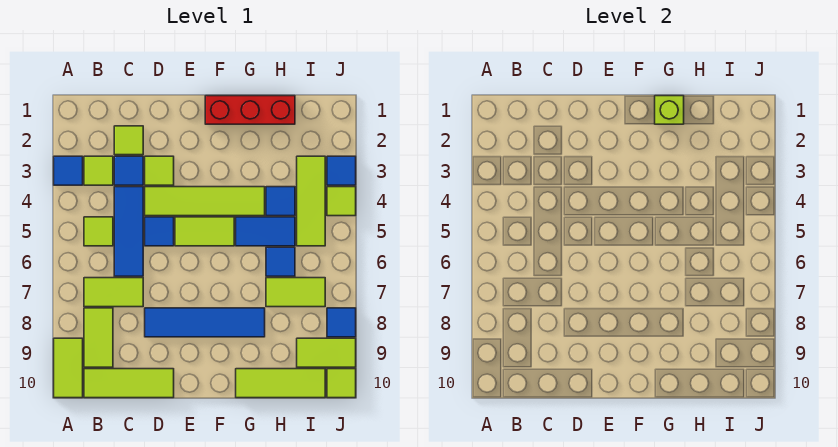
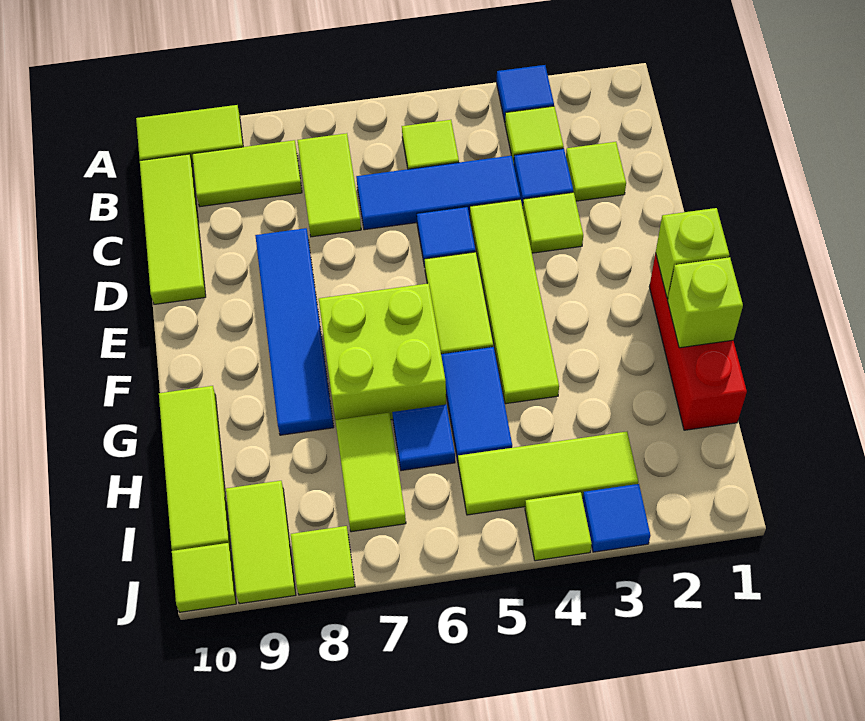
none -> lime brick F1 level 2
none -> lime brick F6:G7 level 1
blue tile H4 level 1 -> none
blue tile J8 level 1 -> lime tile J8 level 1

